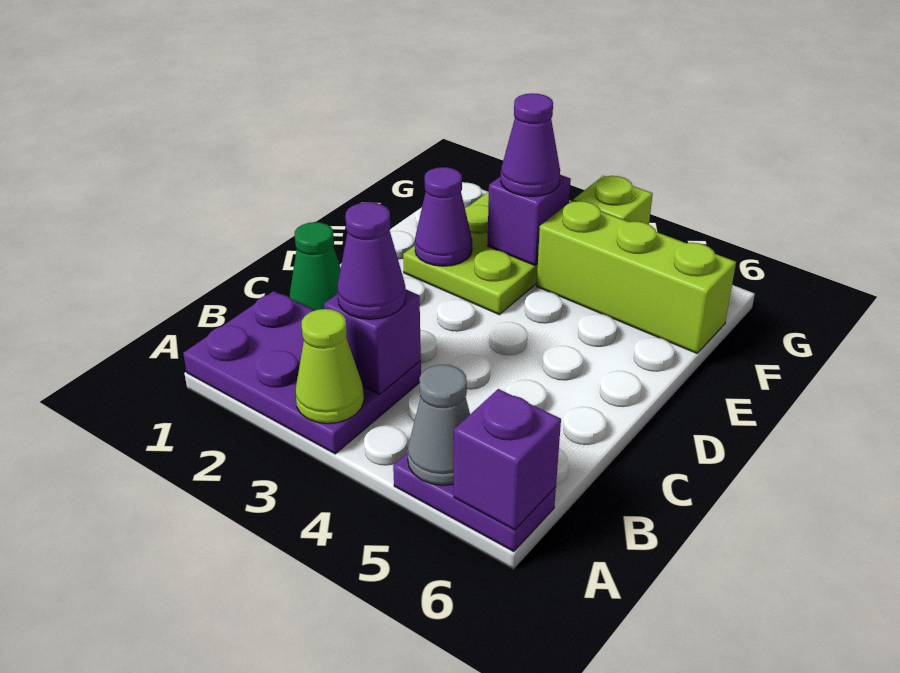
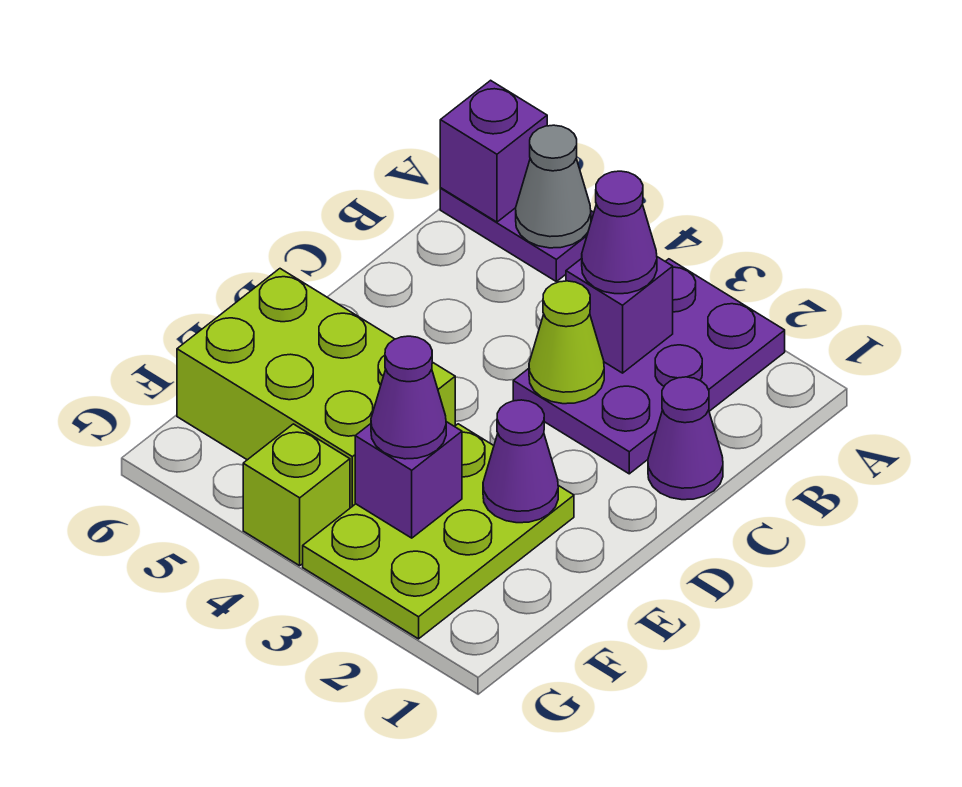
purple plate A1:B3 level 1 -> purple plate A2:C3 level 1
lime cone A3 level 2 -> lime cone C3 level 2
green cone C1 level 1 -> purple cone C1 level 1
lime brick F4:F6 level 1 -> lime brick E4:F6 level 1

